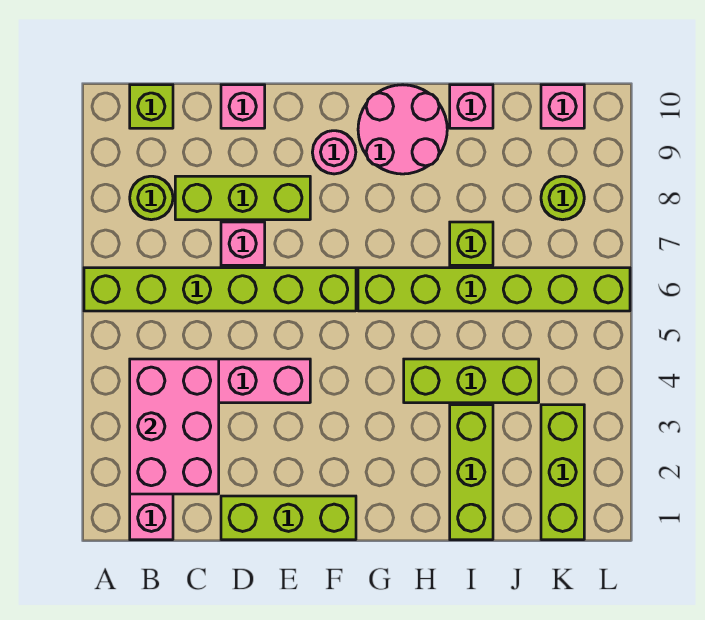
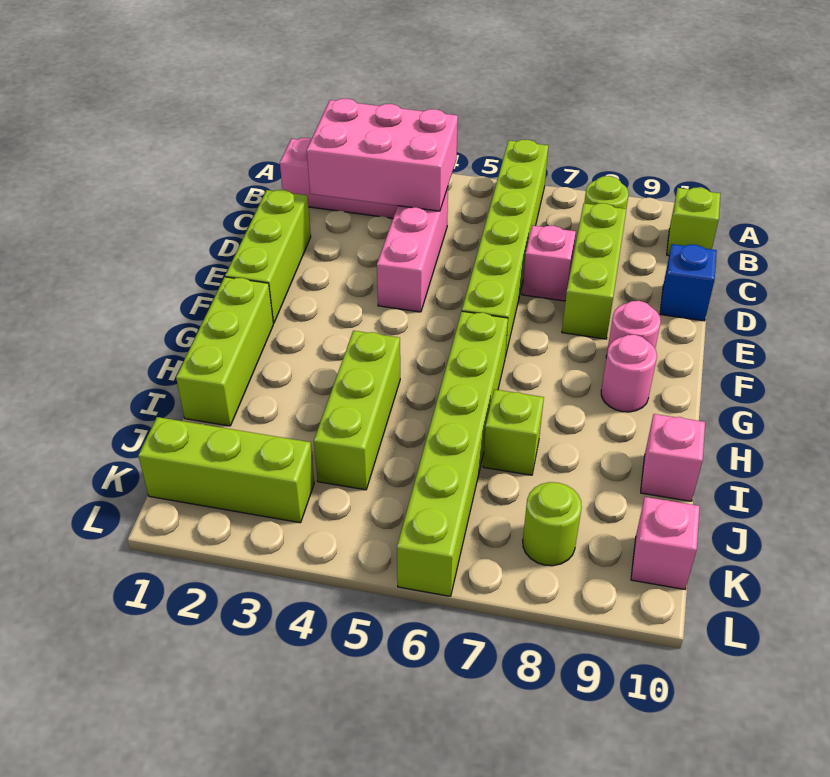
pink brick D10 level 1 -> blue brick D10 level 1
pink round brick G9:H10 level 1 -> pink round brick G9 level 1
lime brick I1:I3 level 1 -> lime brick G1:I1 level 1

